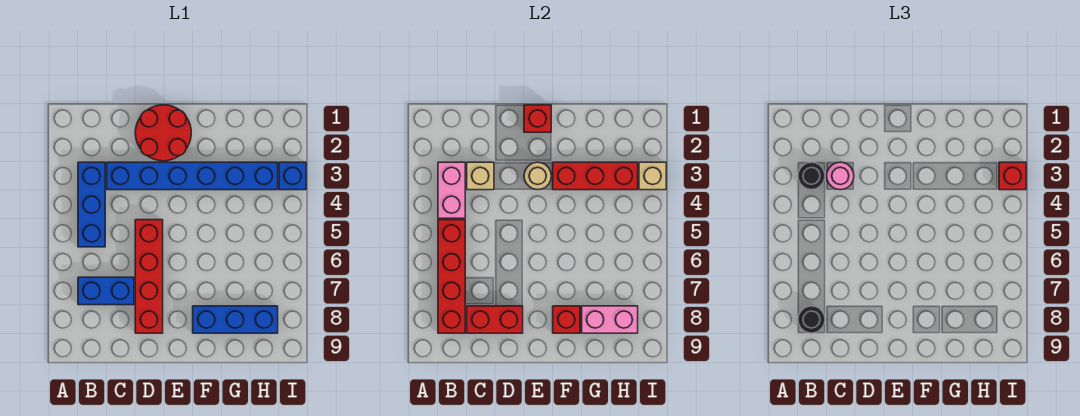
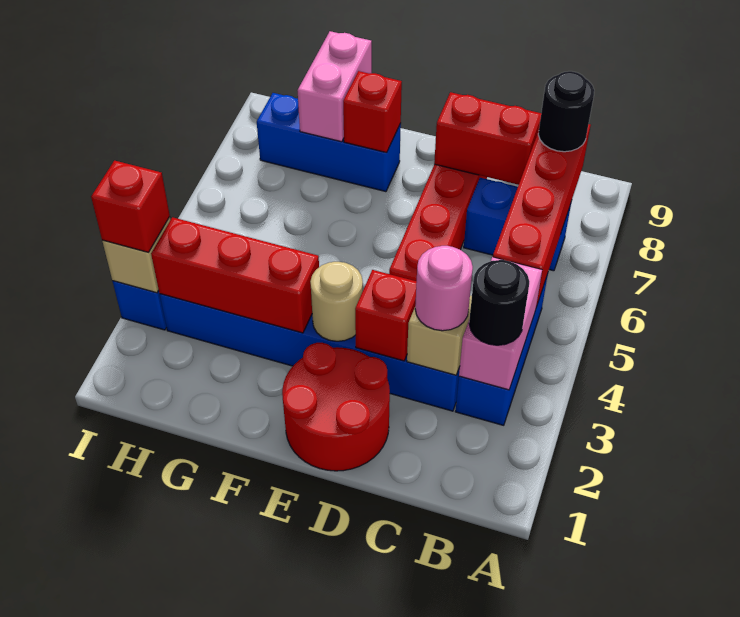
red brick E1 level 2 -> red brick D3 level 2
pink brick G8:H8 level 2 -> pink brick G8:G9 level 2

